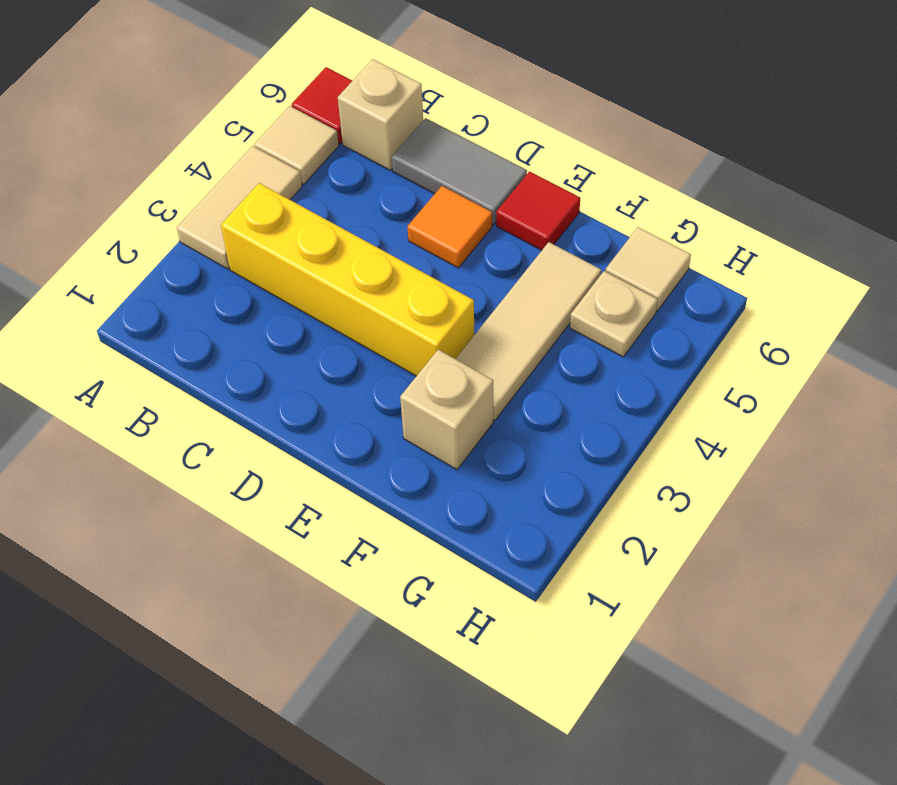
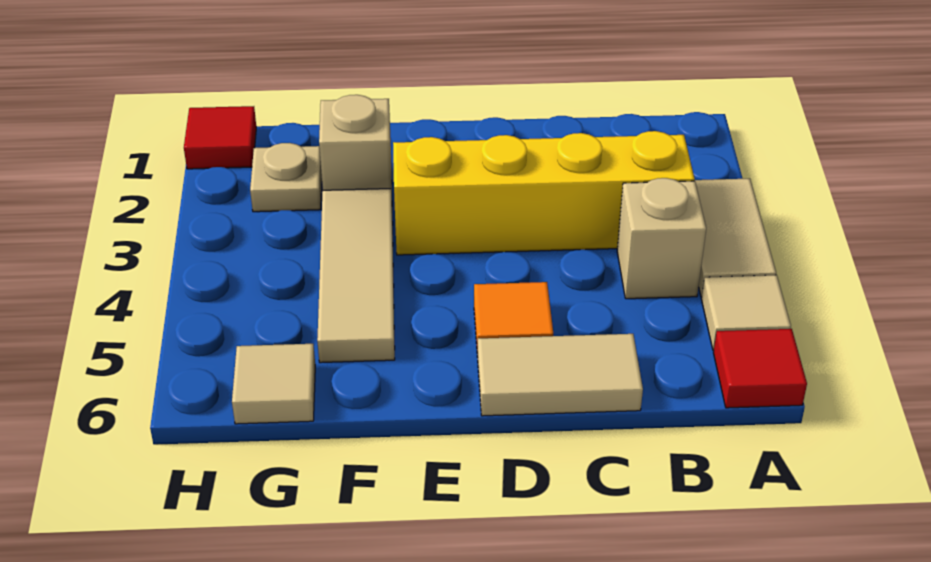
tan brick B6 level 1 -> tan brick B4 level 1
grey tile C6:D6 level 1 -> tan tile C6:D6 level 1
red tile E6 level 1 -> red tile H1 level 1
tan plate G5 level 1 -> tan plate G2 level 1

